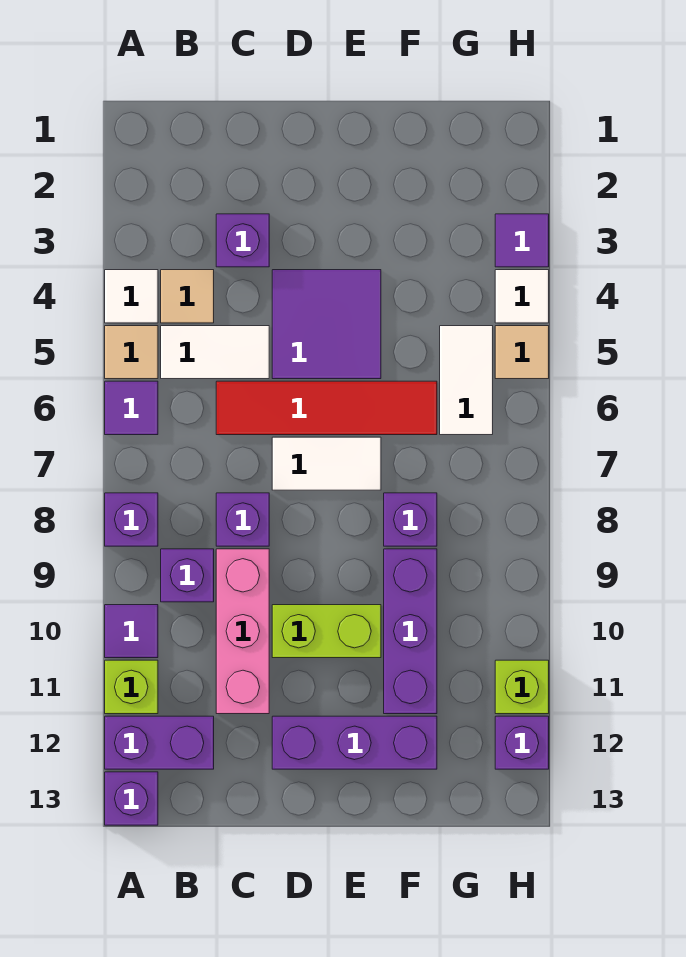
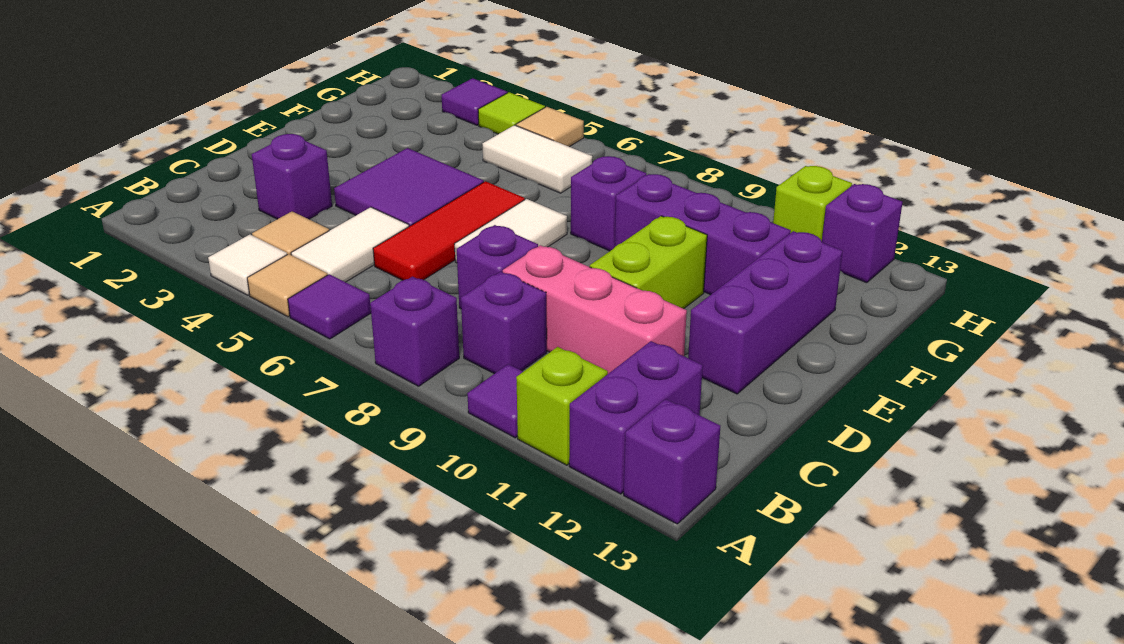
red tile C6:F6 level 1 -> red tile C6:E6 level 1
white tile H4 level 1 -> lime tile H4 level 1

